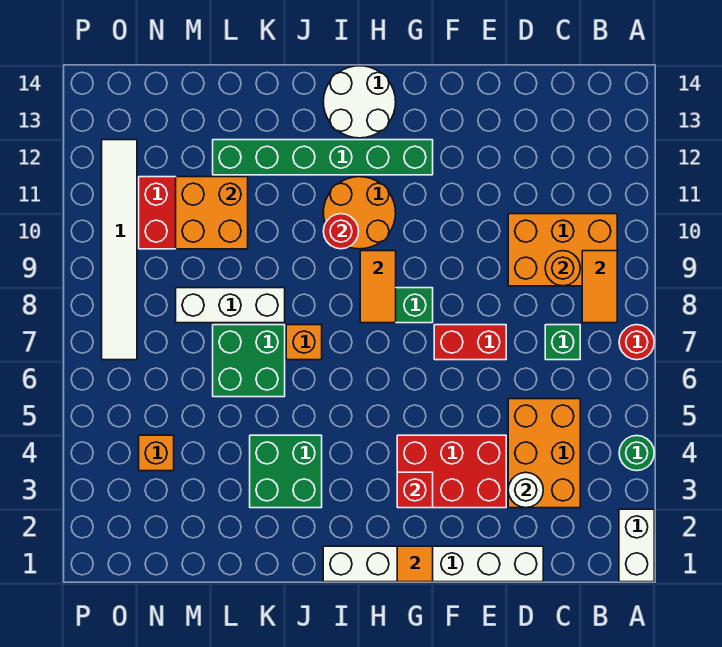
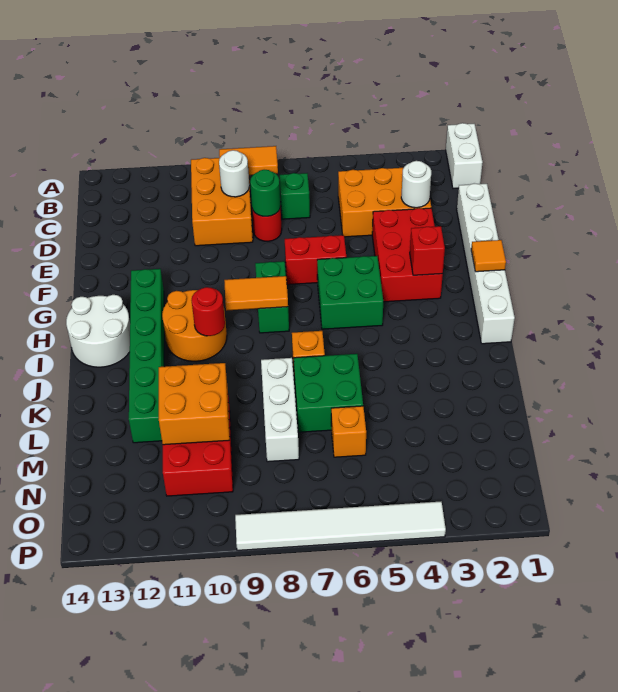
white brick A1:A2 level 1 -> white brick A1:B1 level 1
green round brick A4 level 1 -> green round brick D8 level 2
red round brick A7 level 1 -> red round brick D8 level 1
orange round brick C9 level 2 -> white round brick C9 level 2
red brick E7:F7 level 1 -> red brick F6:F7 level 1
green brick J3:K4 level 1 -> green brick G5:H6 level 1
orange brick N4 level 1 -> orange brick M6 level 1
white tile O7:O12 level 1 -> white tile P4:P9 level 1

